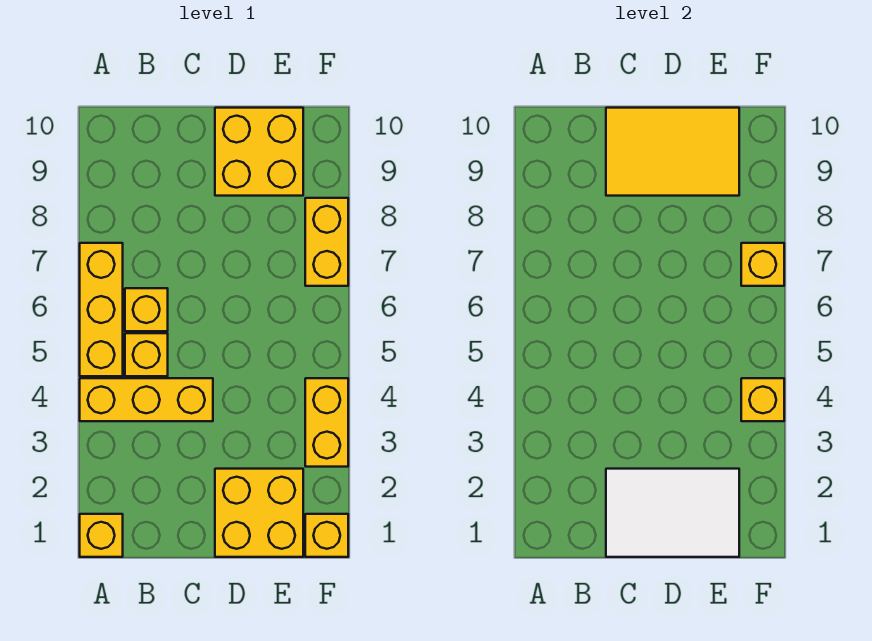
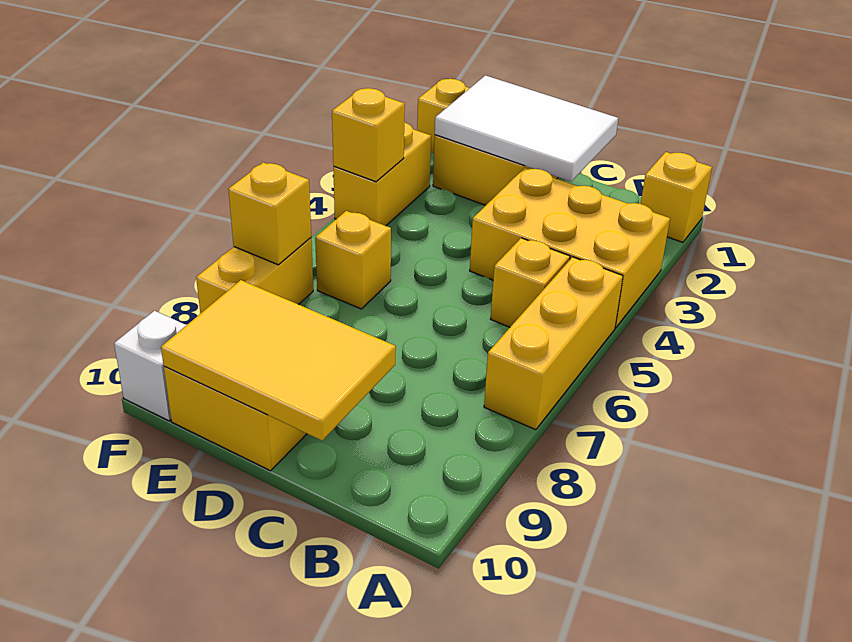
yellow brick A4:C4 level 1 -> yellow brick A3:C4 level 1
yellow brick B6 level 1 -> yellow brick E6 level 1
none -> white brick F10 level 1

